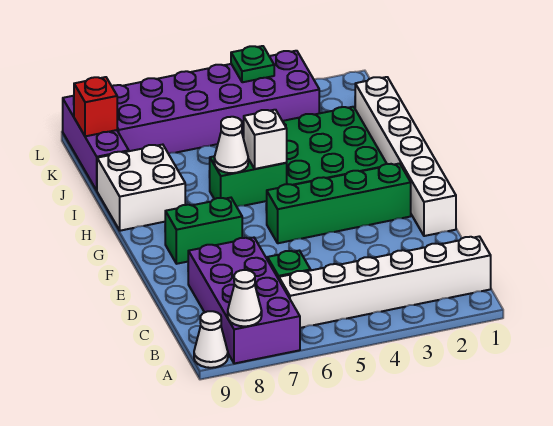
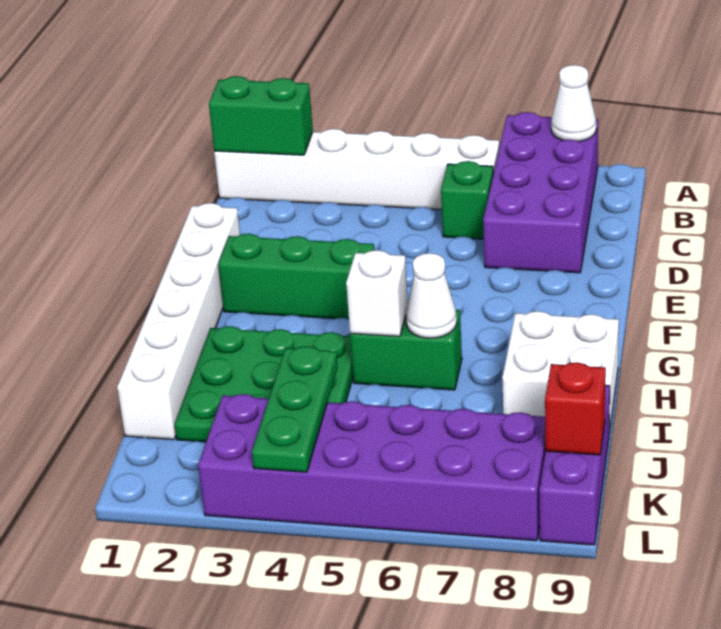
white cone A9 level 1 -> none
green brick F2:F5 level 1 -> green brick F2:F4 level 1
green brick F7:F8 level 1 -> green brick B1:B2 level 2
green plate L4 level 2 -> green plate J4:L4 level 2

